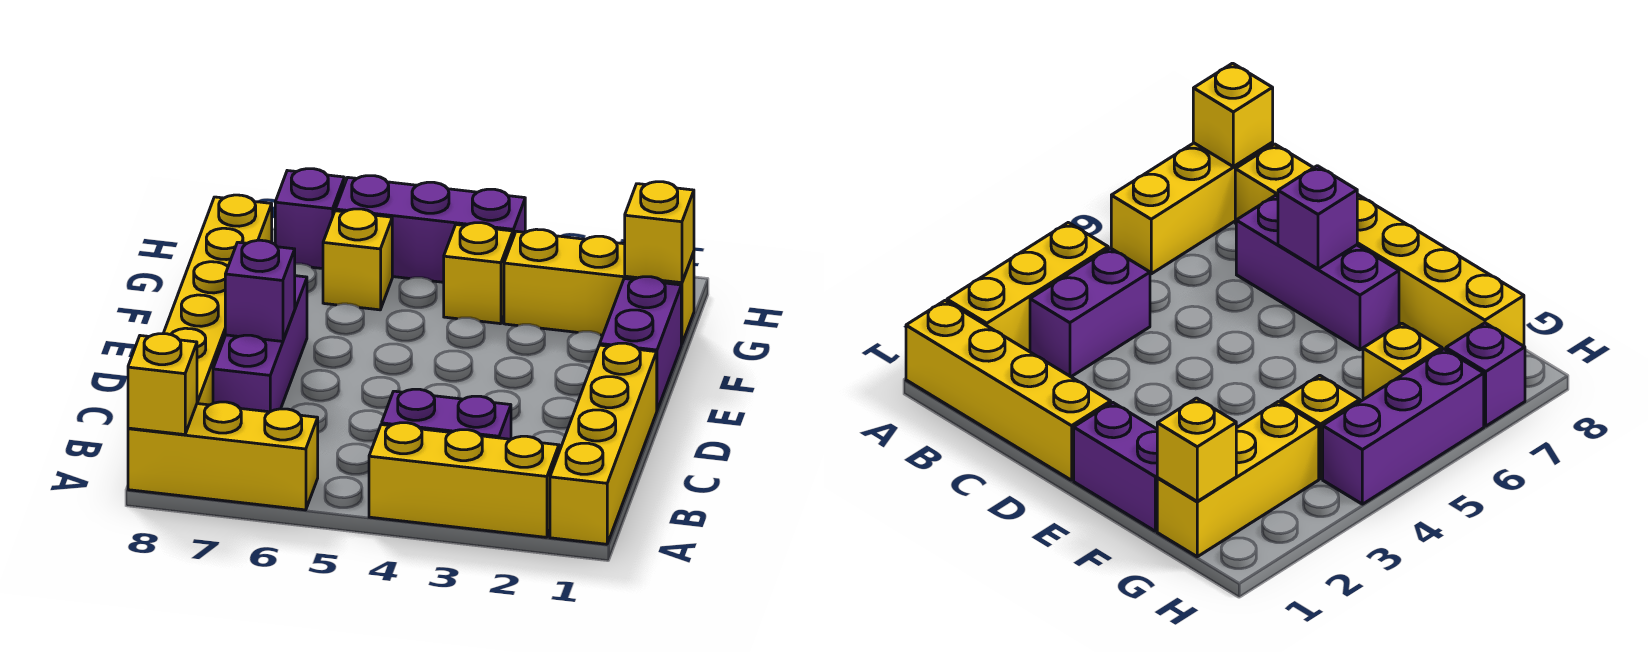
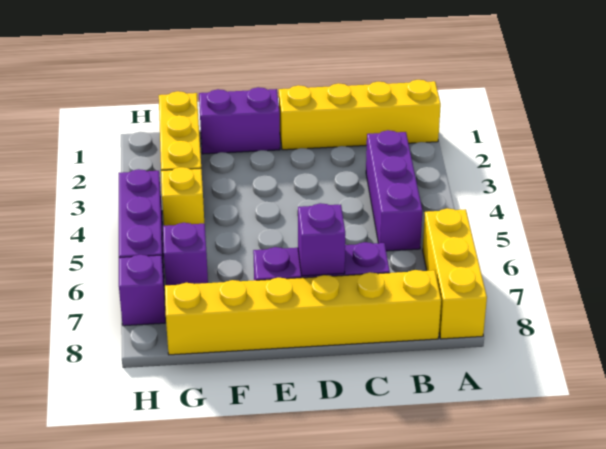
yellow brick A2:A4 level 1 -> none
yellow brick A8 level 2 -> none
purple brick B3:B4 level 1 -> purple brick B3:B5 level 1
yellow brick G1 level 2 -> none
yellow brick G6 level 1 -> purple brick G6 level 1

